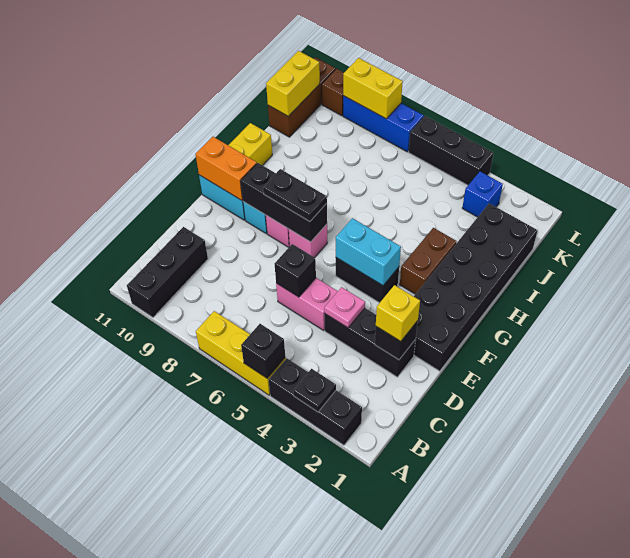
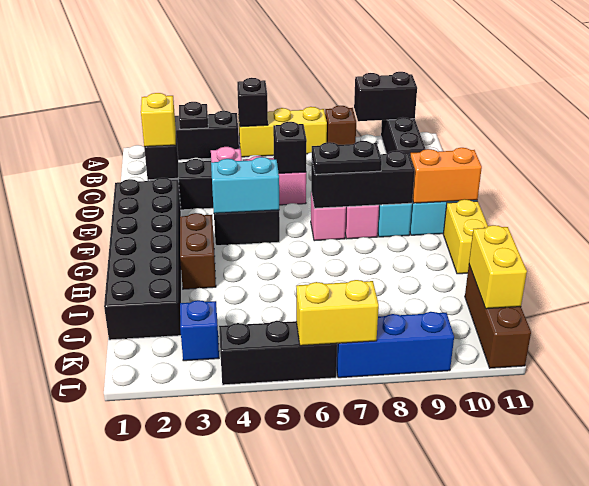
none -> black brick A9:A10 level 2
yellow brick L8:L9 level 2 -> yellow brick L6:L7 level 2
brown brick L10 level 1 -> brown brick A8 level 1

